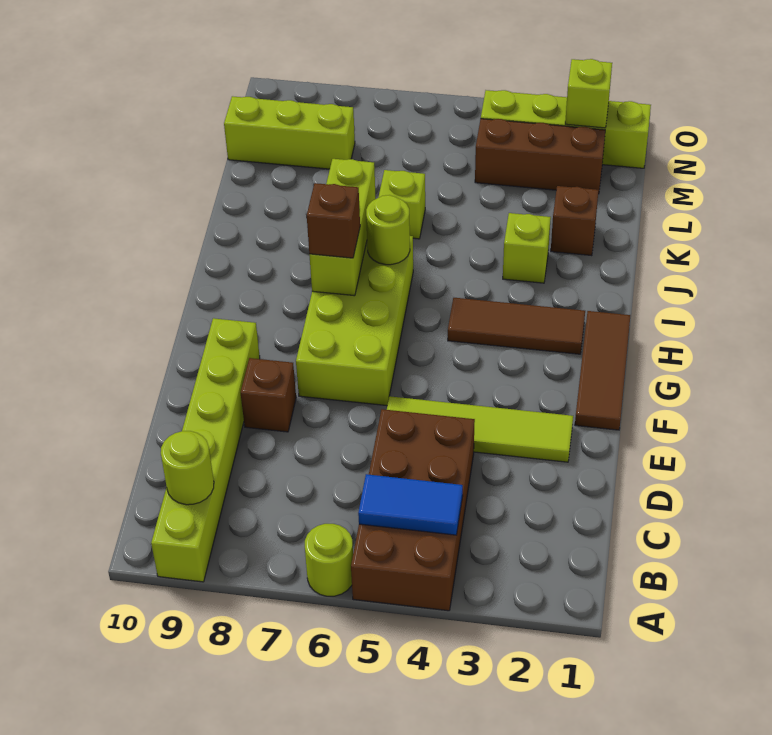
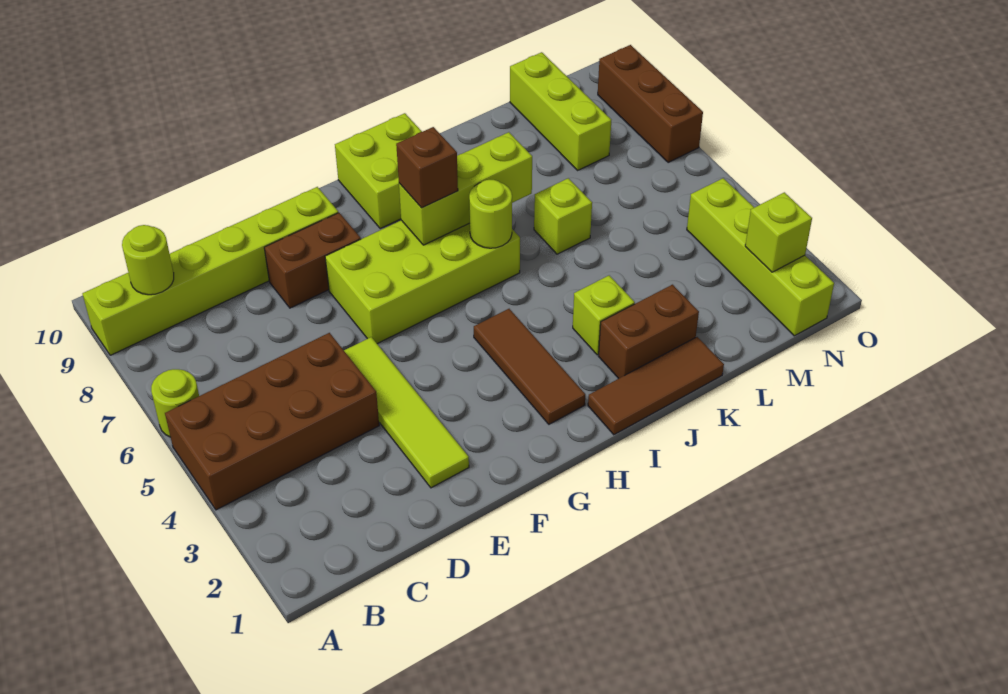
blue tile B4:B5 level 2 -> none
brown brick E8 level 1 -> brown brick E8:F8 level 1
brown tile F1:H1 level 1 -> brown tile I1:K1 level 1
none -> lime brick H9:I10 level 1
brown brick K2 level 1 -> brown brick J2:K2 level 1
brown brick M2:M4 level 1 -> brown brick O7:O9 level 1

